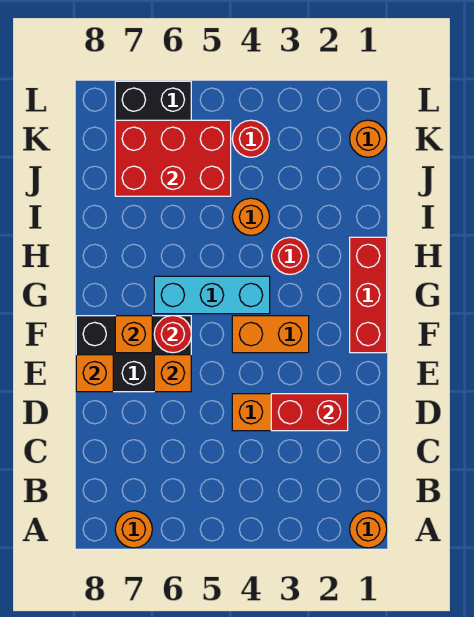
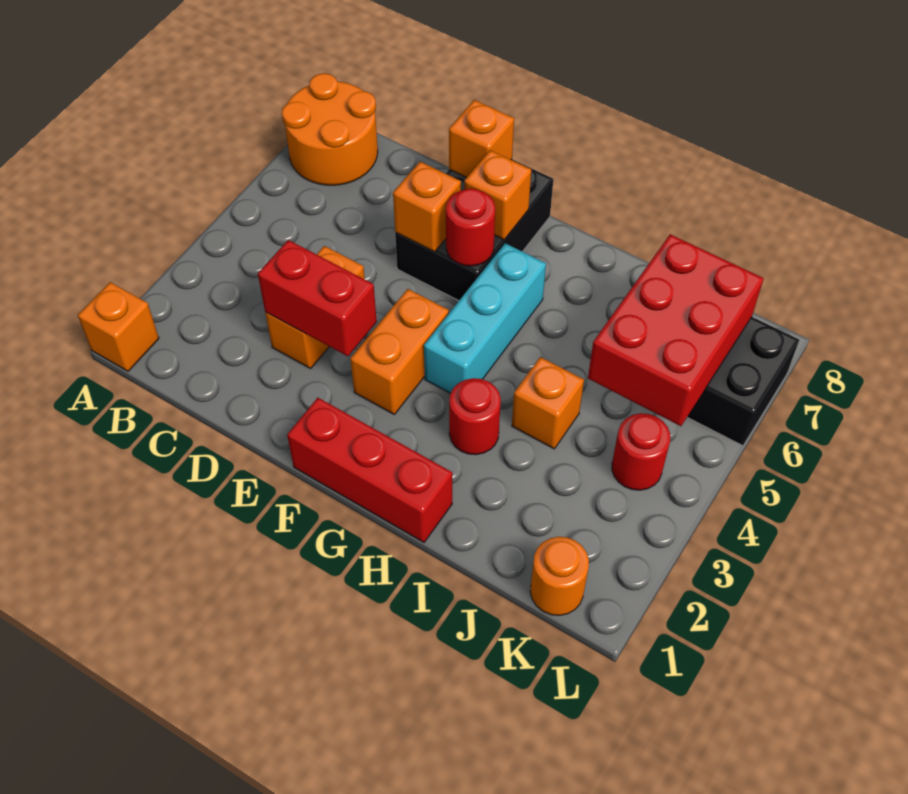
orange round brick A1 level 1 -> orange brick A1 level 1
orange round brick A7 level 1 -> orange round brick A7:B8 level 1
red brick D2:D3 level 2 -> red brick D3:E3 level 2
orange round brick I4 level 1 -> orange brick I4 level 1

